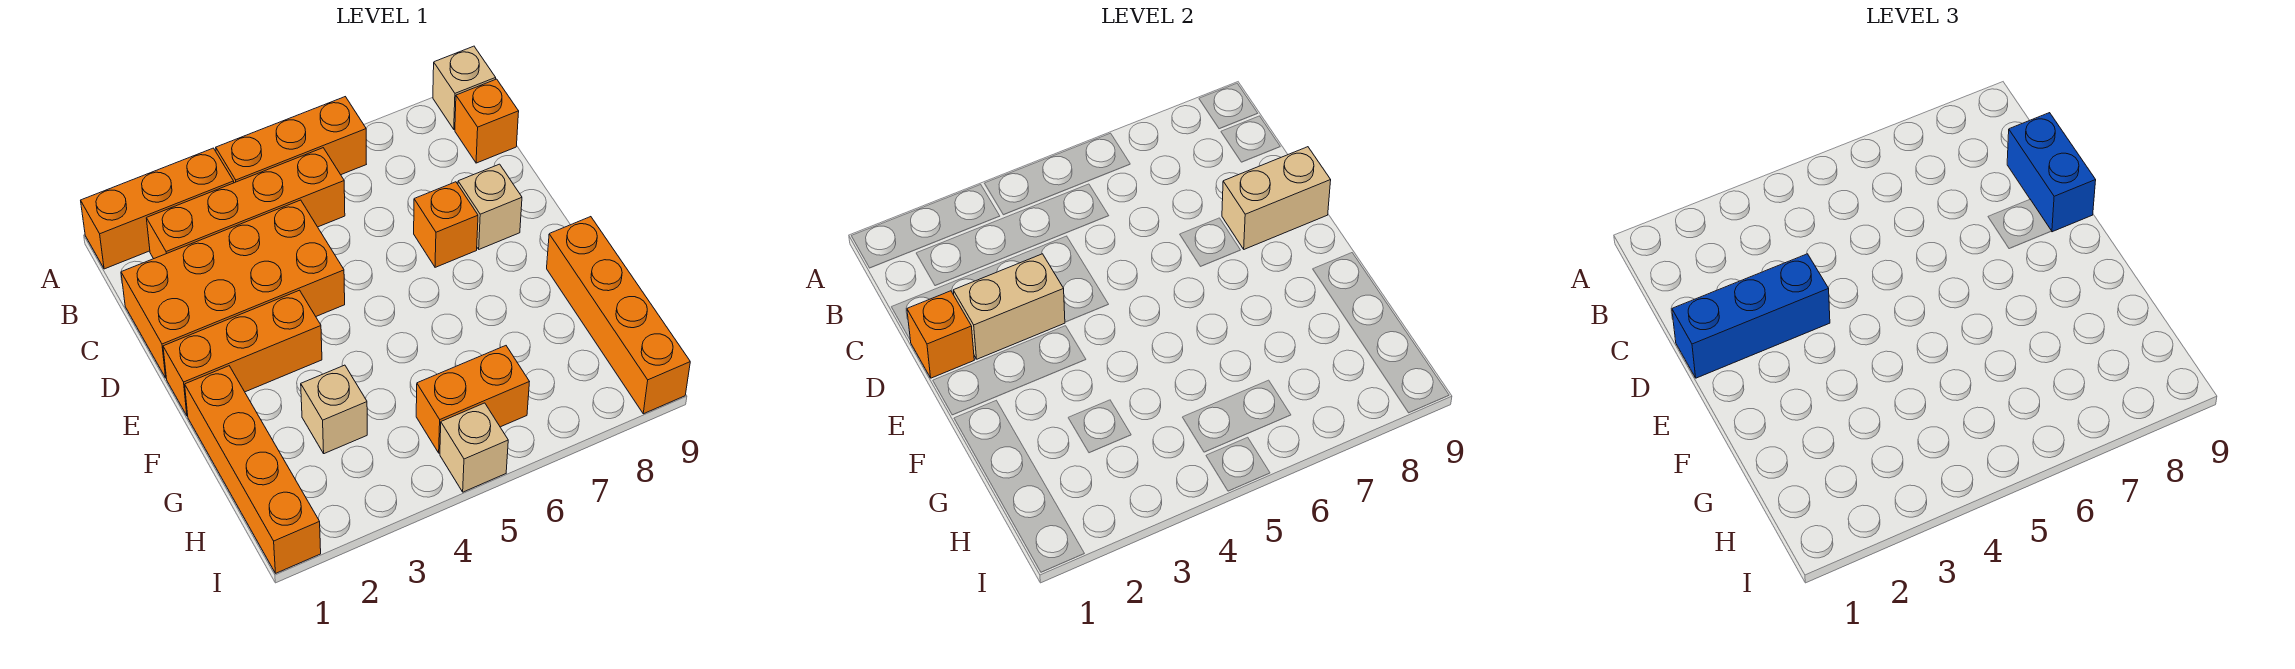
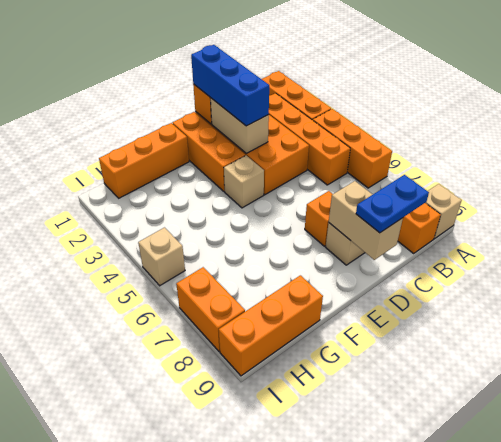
blue brick C9:D9 level 3 -> blue plate C9:D9 level 3
orange brick F1:I1 level 1 -> orange brick F1:H1 level 1
orange brick F9:I9 level 1 -> orange brick G9:I9 level 1
tan brick G3 level 1 -> tan brick E4 level 1
orange brick H5:H6 level 1 -> orange brick I7:I8 level 1

